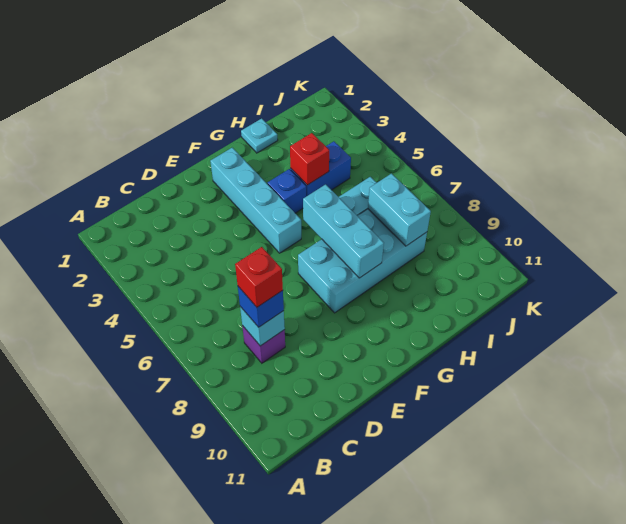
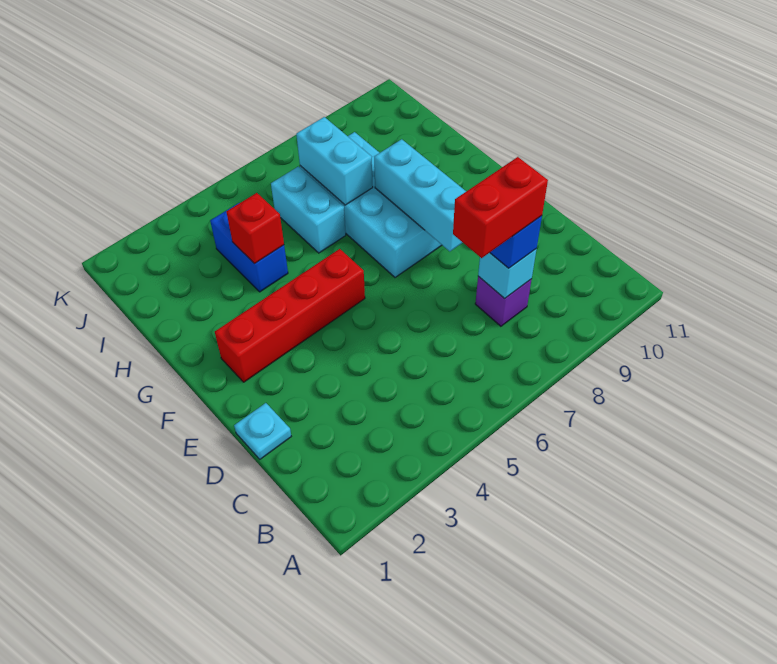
red brick C8 level 4 -> red brick C7:C8 level 4
cyan brick F2:F5 level 1 -> red brick F2:F5 level 1
blue brick G4 level 1 -> none
cyan brick G6:G8 level 2 -> cyan brick E8:G8 level 2
cyan plate H1 level 1 -> cyan plate D1 level 1
cyan brick I7:I8 level 2 -> cyan brick H7:I7 level 2

